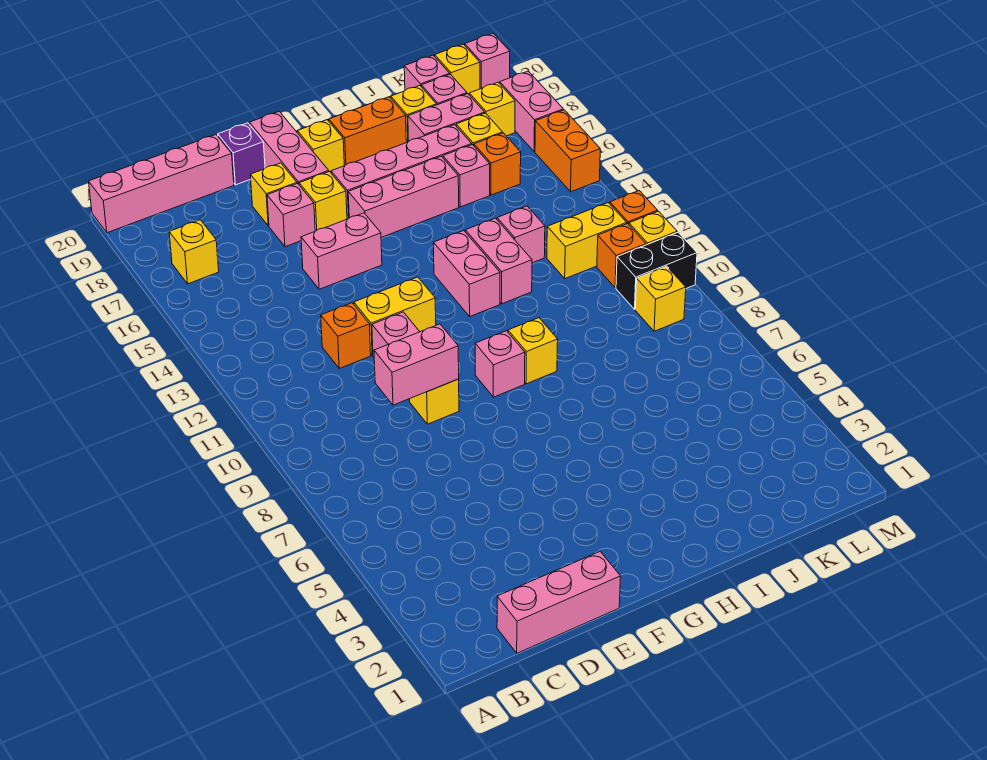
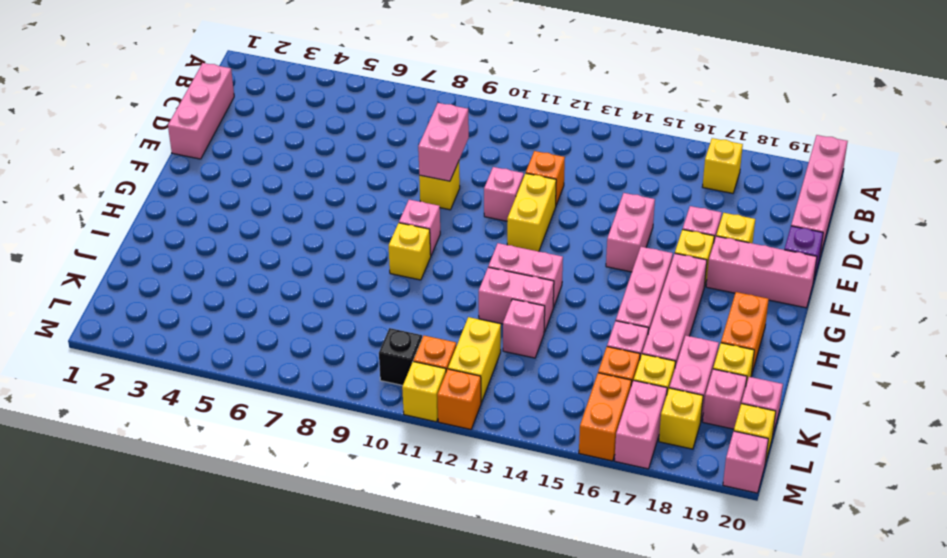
yellow brick G19 level 1 -> none
yellow brick L9 level 1 -> none
black brick L10:M10 level 1 -> black brick L10 level 1
orange brick M15:M16 level 1 -> orange brick L16:M16 level 1
pink brick M17:M18 level 1 -> pink brick L17:M17 level 1

